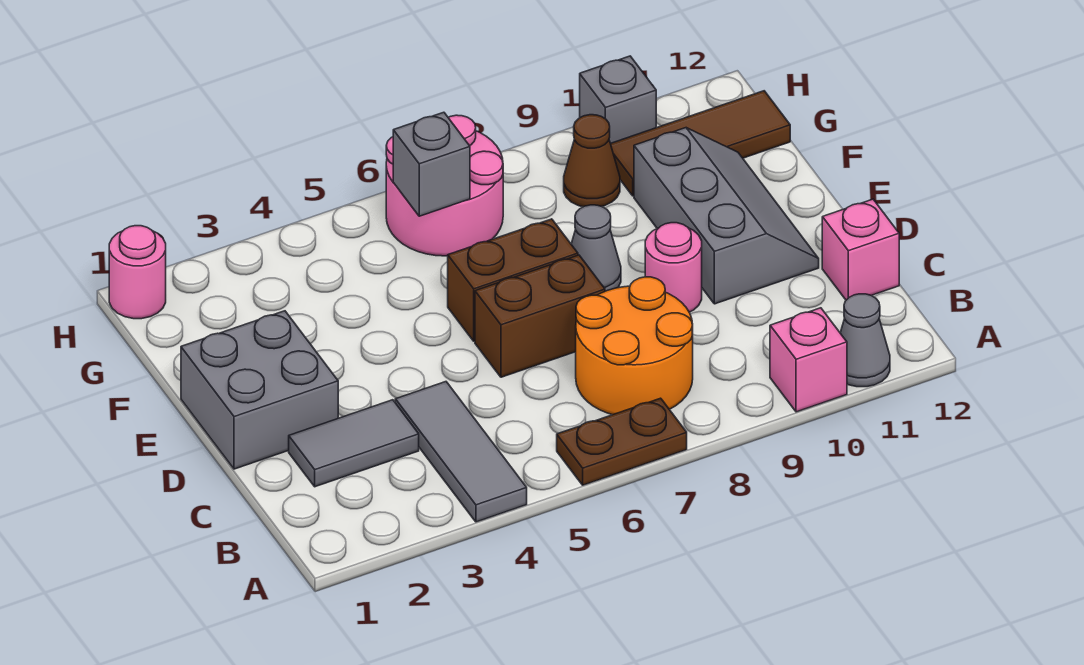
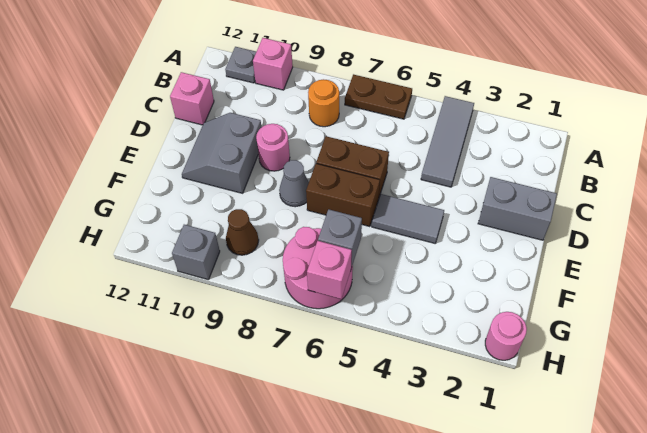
grey cone A11 level 1 -> grey plate A11 level 1
orange round brick B7:C8 level 1 -> orange round brick B8 level 1
grey tile C2:C3 level 1 -> grey tile E4:E5 level 1
grey brick D1:E2 level 1 -> grey brick D1:D2 level 1
grey slope D10:F11 level 1 top 10 -> grey slope D10:E11 level 1 top 10
brown tile G10:G12 level 1 -> none
none -> pink brick H6 level 2

